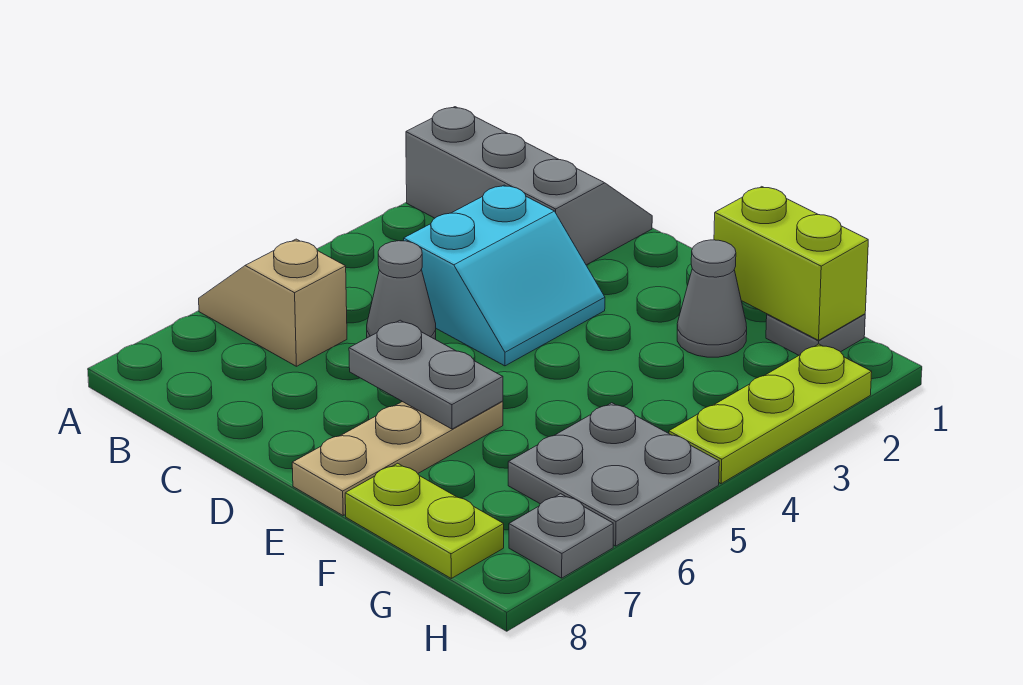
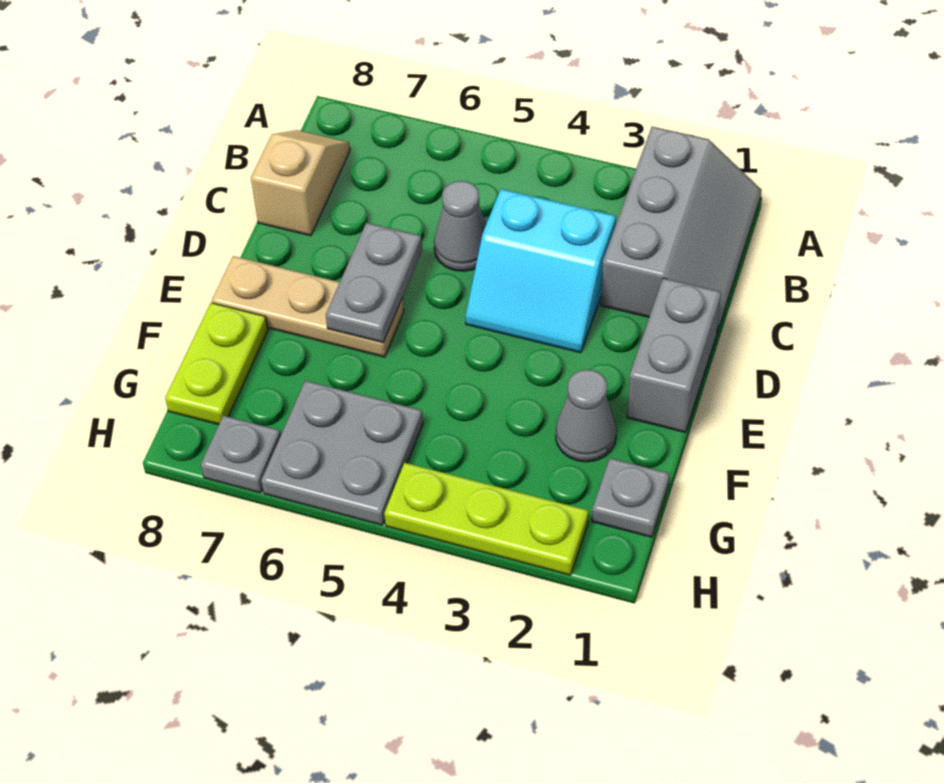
tan slope A6:B6 level 1 top B -> tan slope B8:C8 level 1 top C
none -> grey brick D1:E1 level 1
lime brick F1:G1 level 2 -> none

